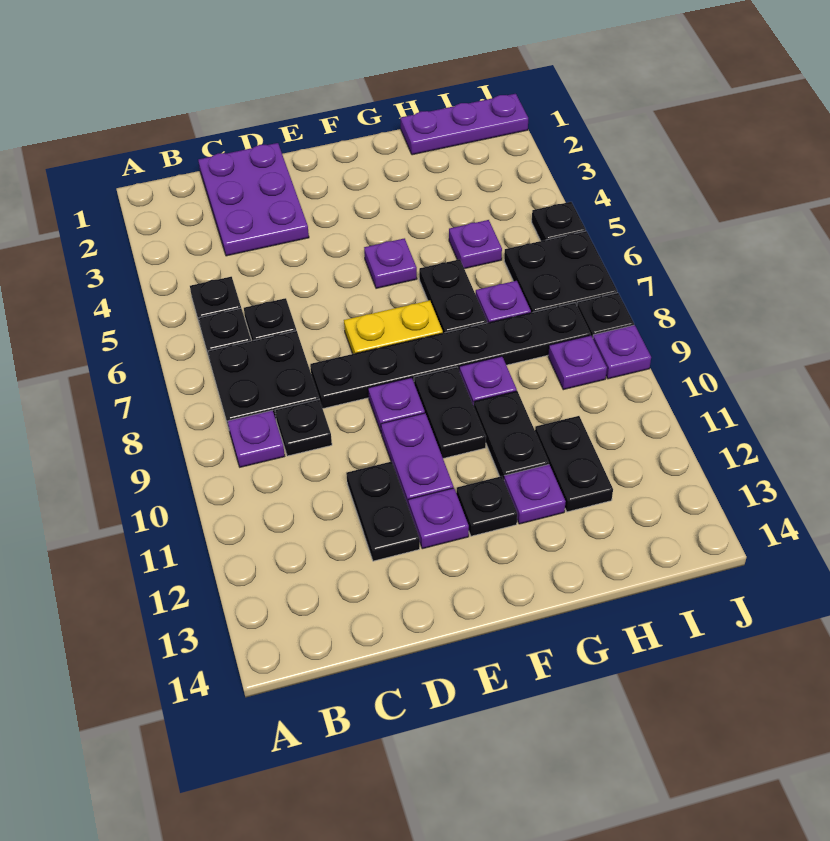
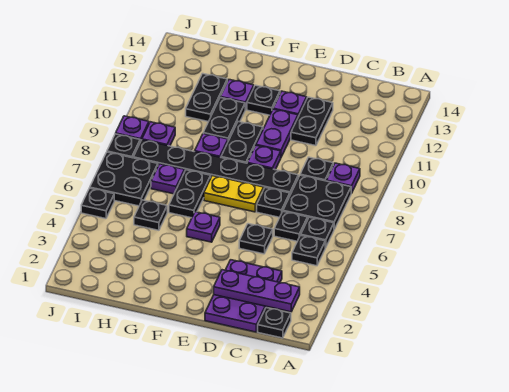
none -> black plate B1 level 1
none -> black plate D5 level 1
none -> black plate D7 level 1
purple plate H1:J1 level 1 -> purple plate B2:D2 level 2
purple plate H5 level 1 -> black plate H5 level 1

